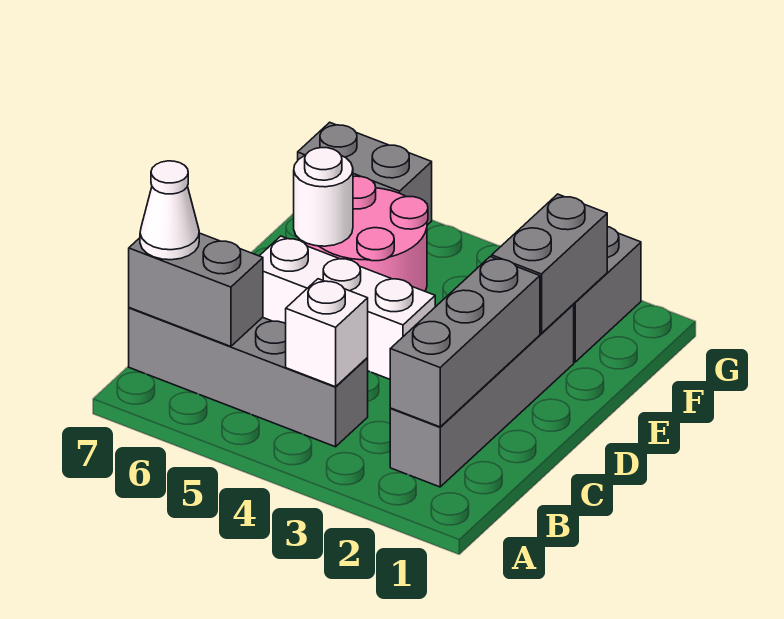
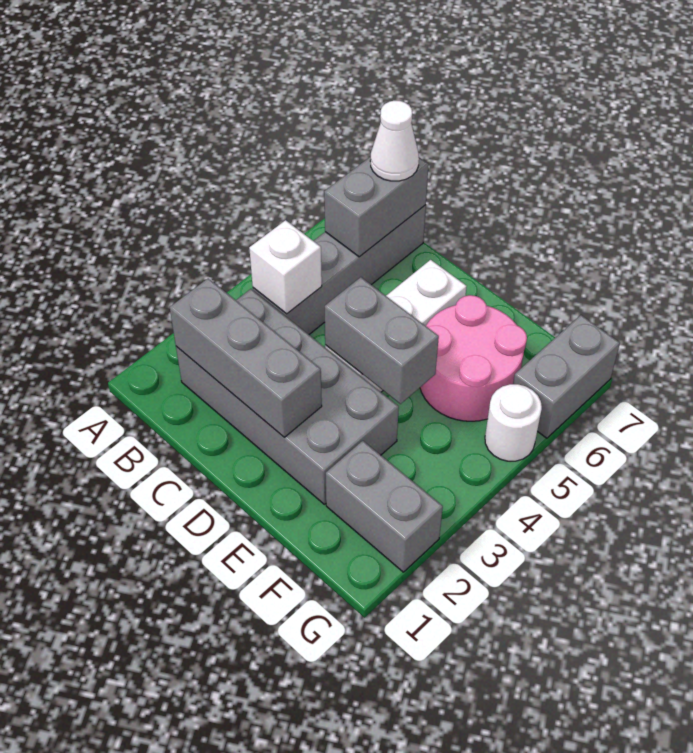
grey brick B2:E2 level 1 -> grey brick B2:E3 level 1
grey brick E2:F2 level 2 -> grey brick D4:E4 level 2
white round brick E6 level 2 -> white round brick G5 level 1

